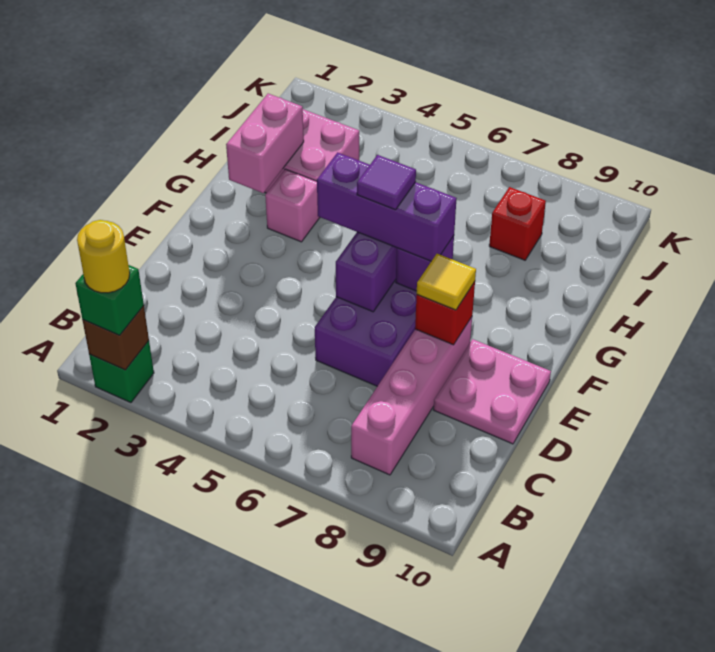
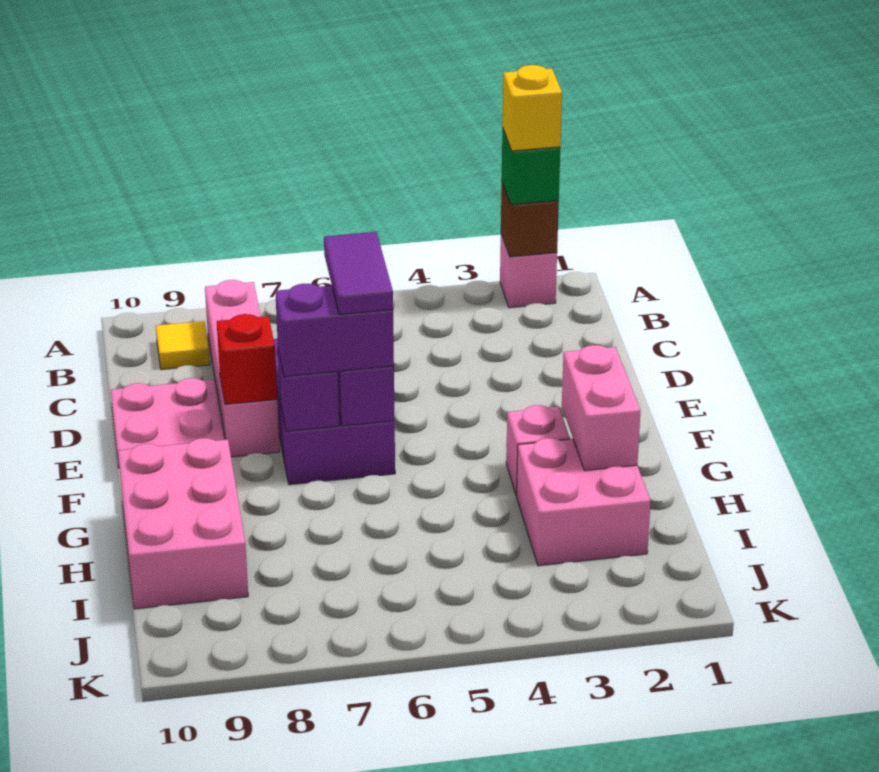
green brick A2 level 1 -> pink brick A2 level 1
yellow round brick A2 level 4 -> yellow brick A2 level 4
yellow tile E8 level 3 -> yellow tile B9 level 1
purple brick F5:F7 level 3 -> purple brick F6:F7 level 3
purple tile F6 level 4 -> purple tile E6:F6 level 4
none -> pink brick G9:I10 level 1
red brick I8 level 1 -> none

